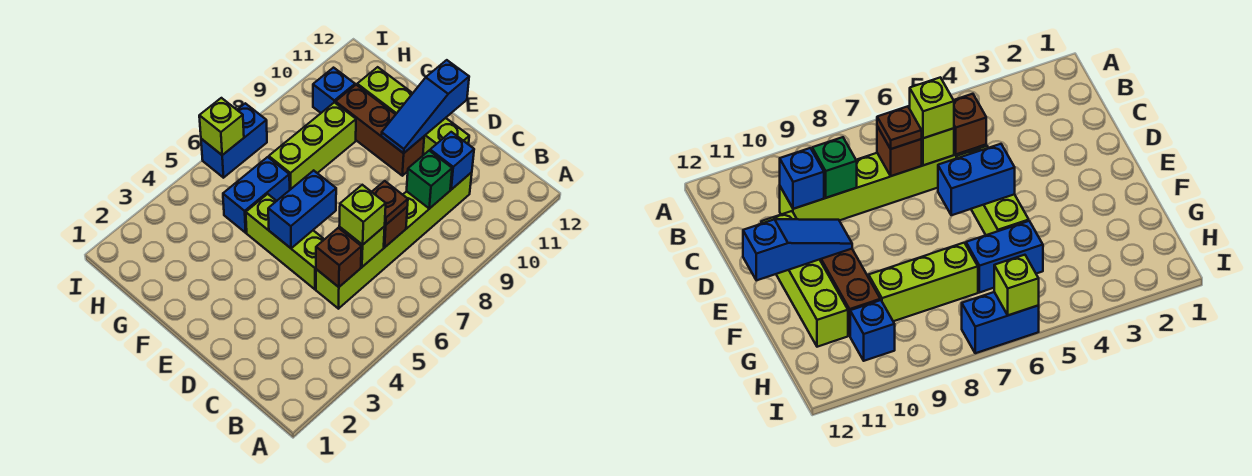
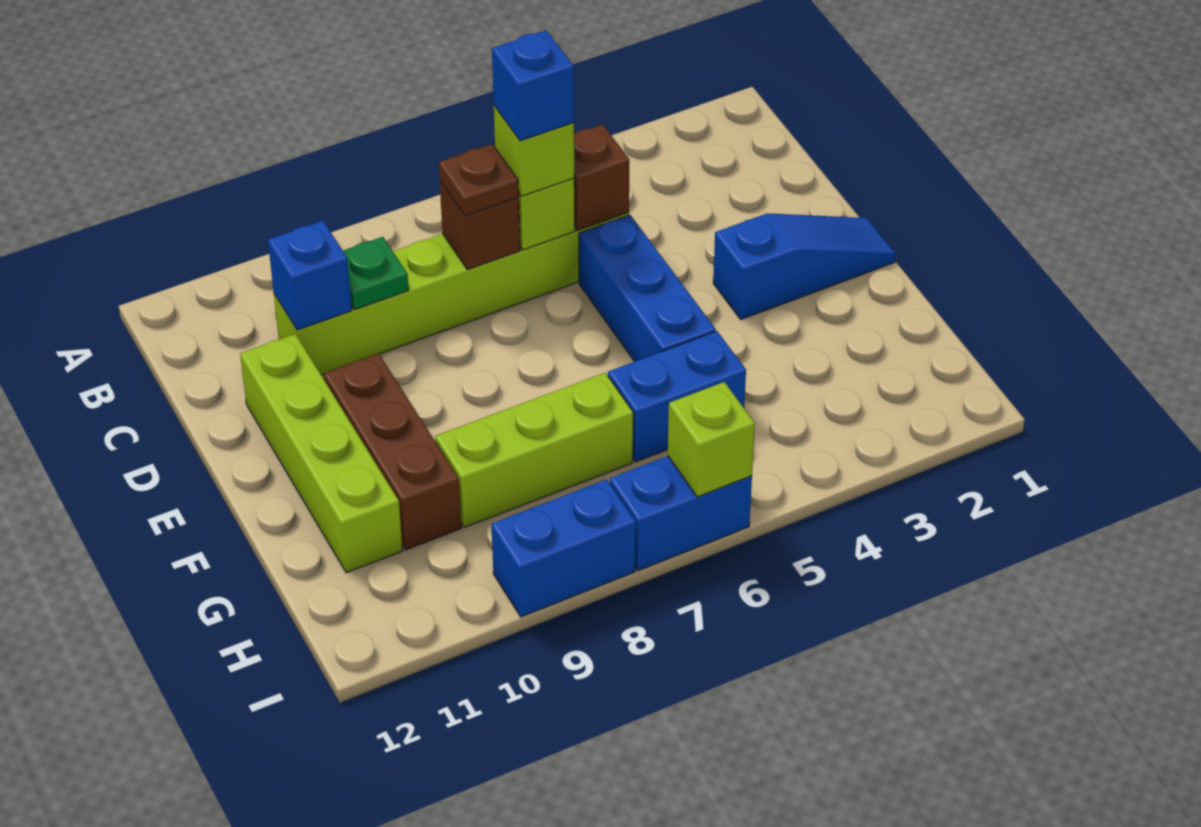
green brick C9 level 2 -> green plate C9 level 2
lime brick D5:F5 level 1 -> blue brick D5:F5 level 1
blue brick E5:E6 level 2 -> blue brick I8:I9 level 1
blue slope E10:E12 level 2 top 12 -> blue slope E1:E3 level 1 top 3
blue brick H10 level 1 -> blue brick C6 level 4

